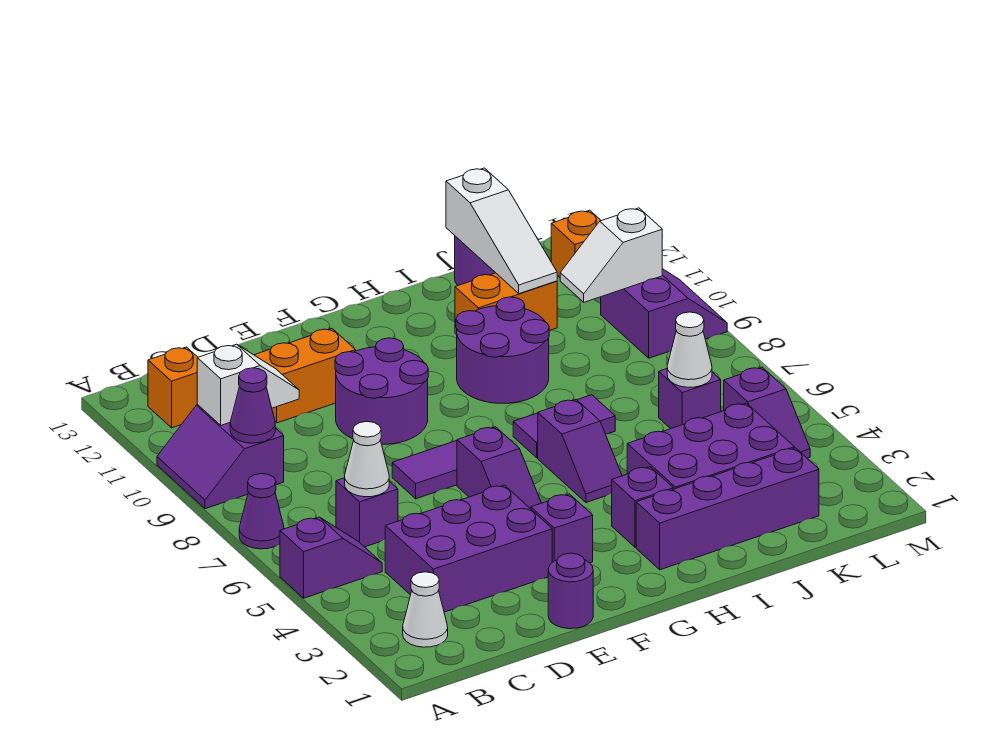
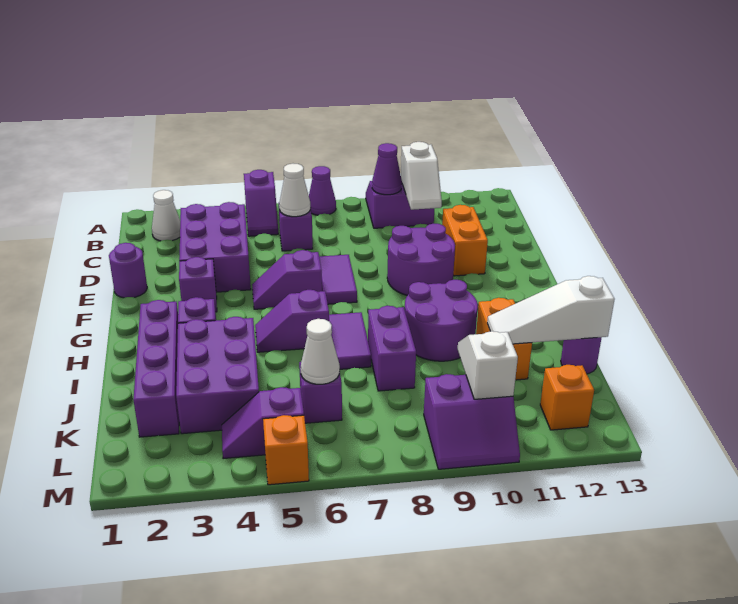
orange brick B12 level 1 -> orange brick M5 level 1
none -> purple brick I8:J8 level 1

